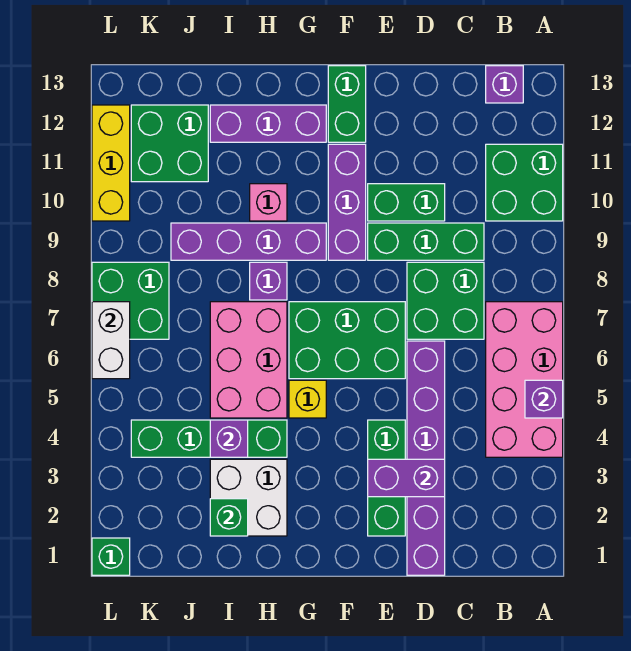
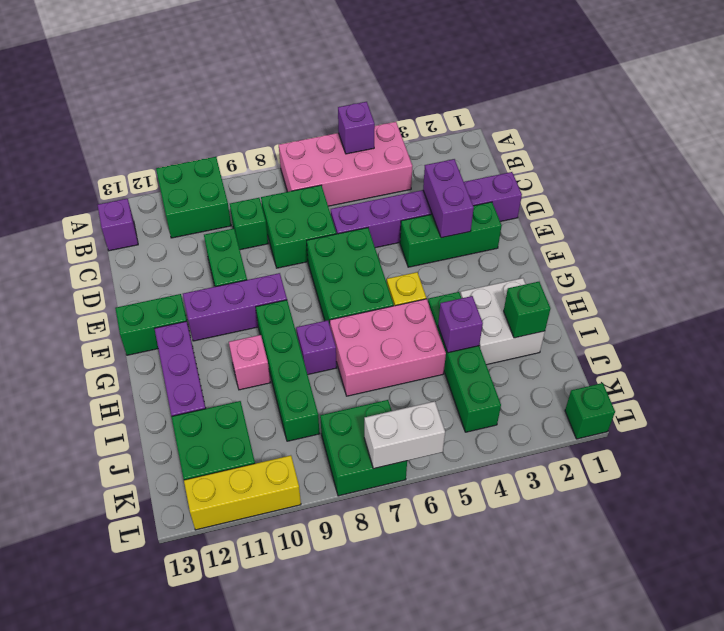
green brick C9:E9 level 1 -> green brick C9 level 1
purple brick G9:J9 level 1 -> green brick G9:J9 level 1

